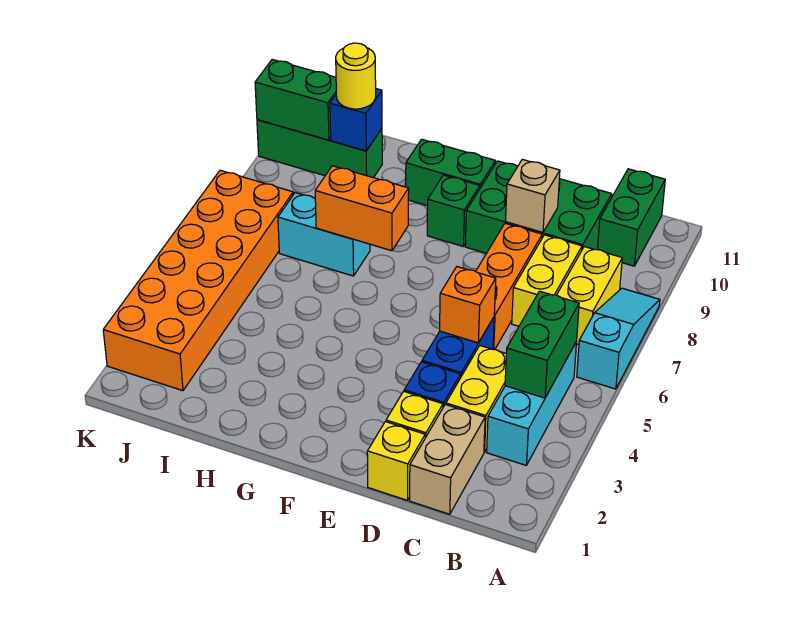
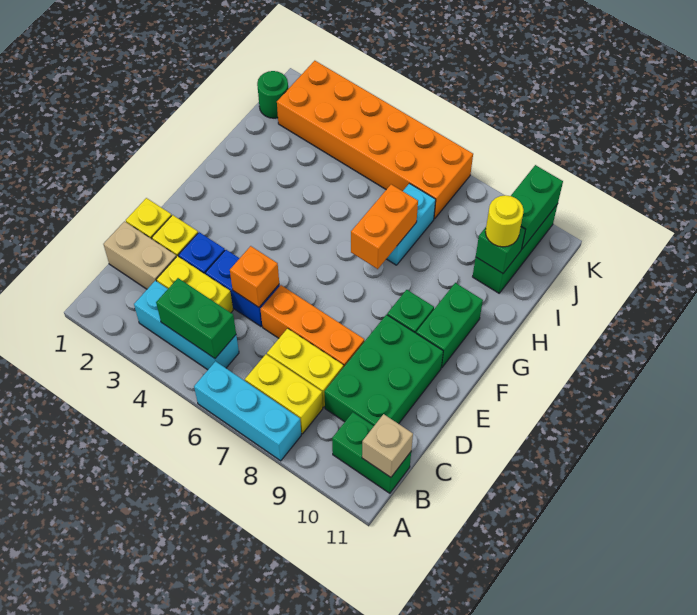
cyan slope A6:A8 level 1 top 6 -> cyan brick A6:A8 level 1
tan brick D9 level 2 -> tan brick B11 level 2
blue brick I10 level 2 -> green brick I10 level 2
none -> green round brick J1 level 1

